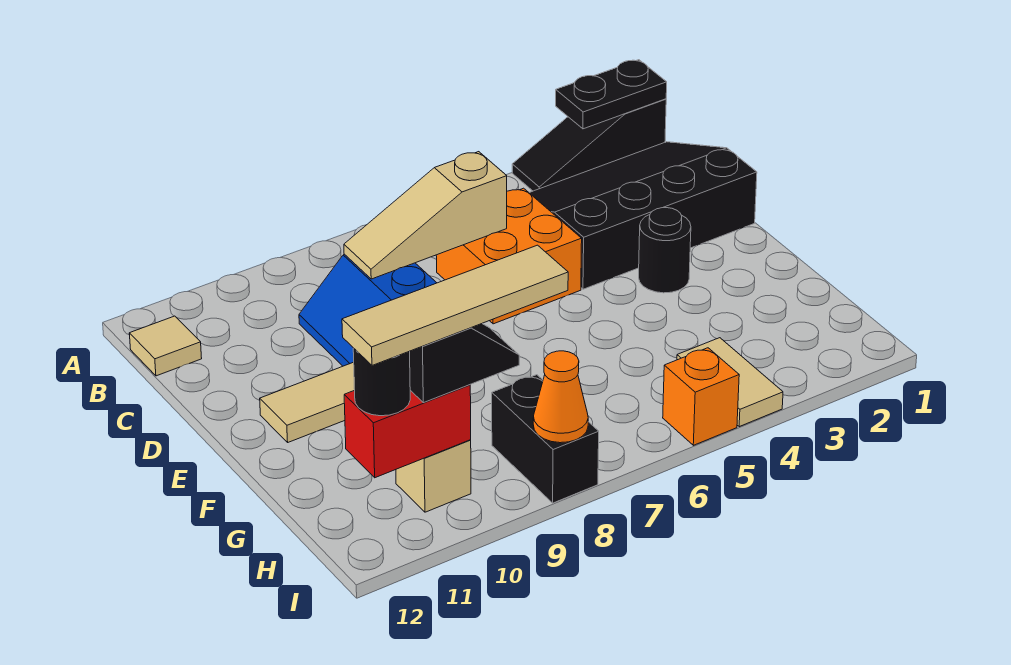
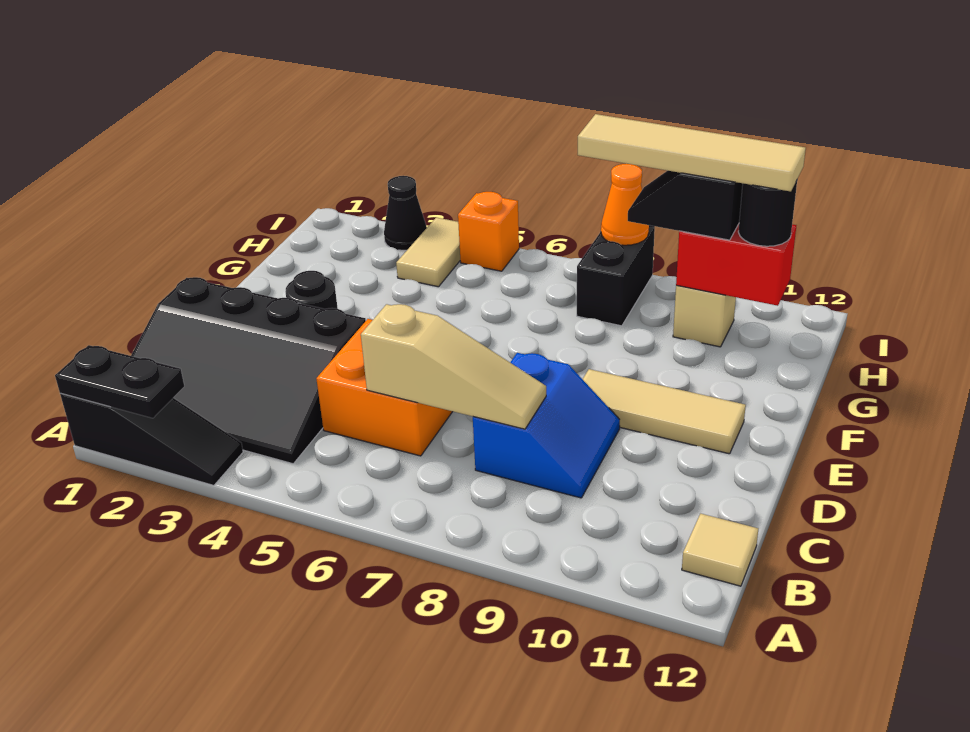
none -> black cone I3 level 1

